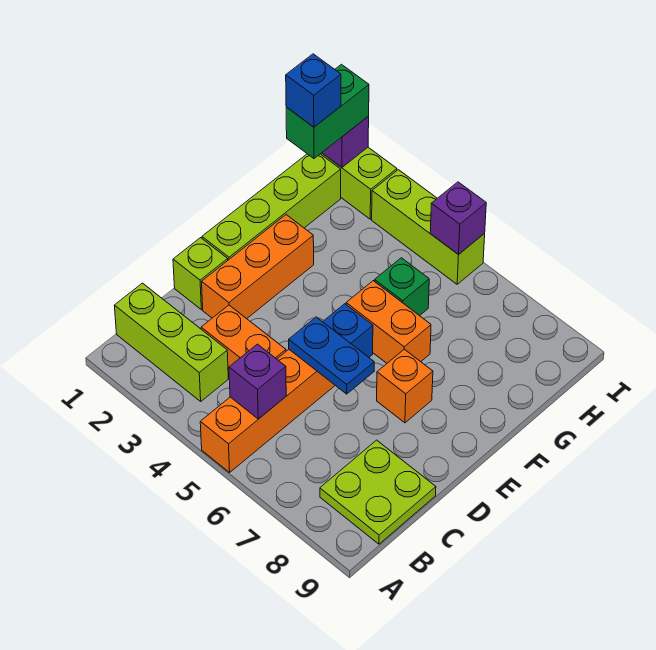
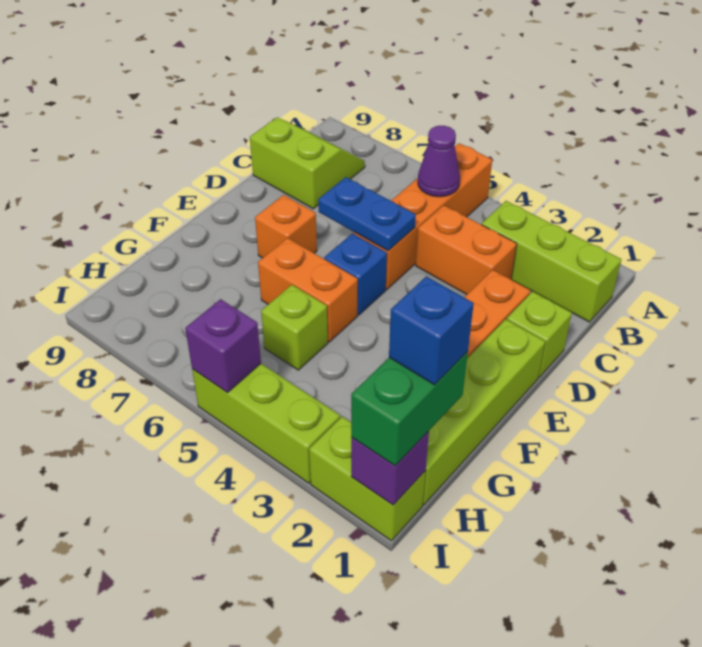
purple brick B5 level 2 -> purple cone B5 level 2
lime plate B8:C9 level 1 -> lime slope B8:C9 level 1 top C
green brick G5 level 1 -> lime brick G5 level 1

